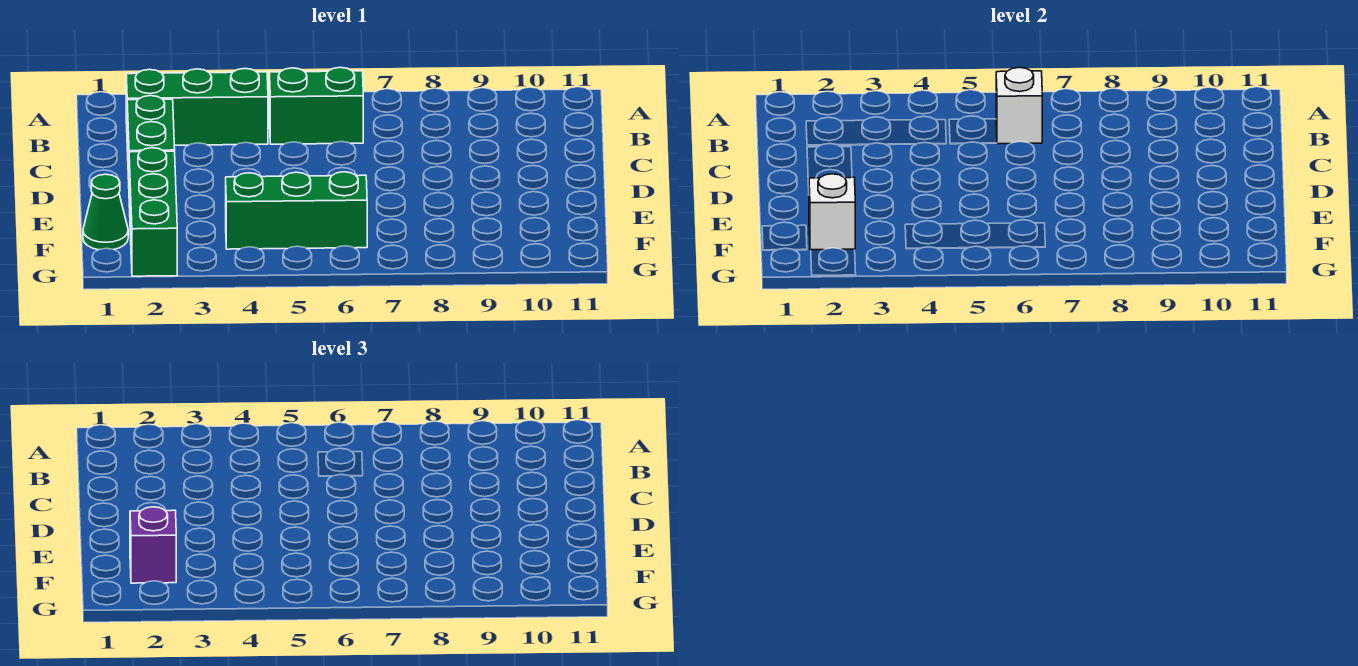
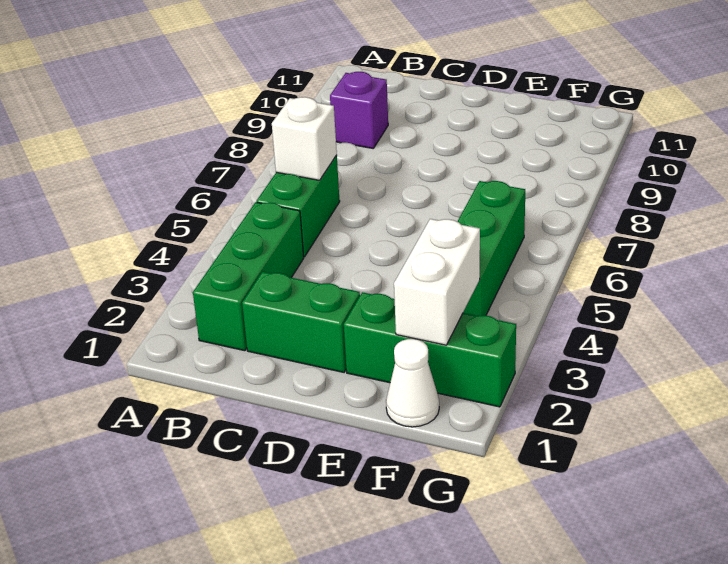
green cone F1 level 1 -> white cone F1 level 1
white brick F2 level 2 -> white brick F2:F3 level 2
purple brick F2 level 3 -> purple brick B9 level 1

